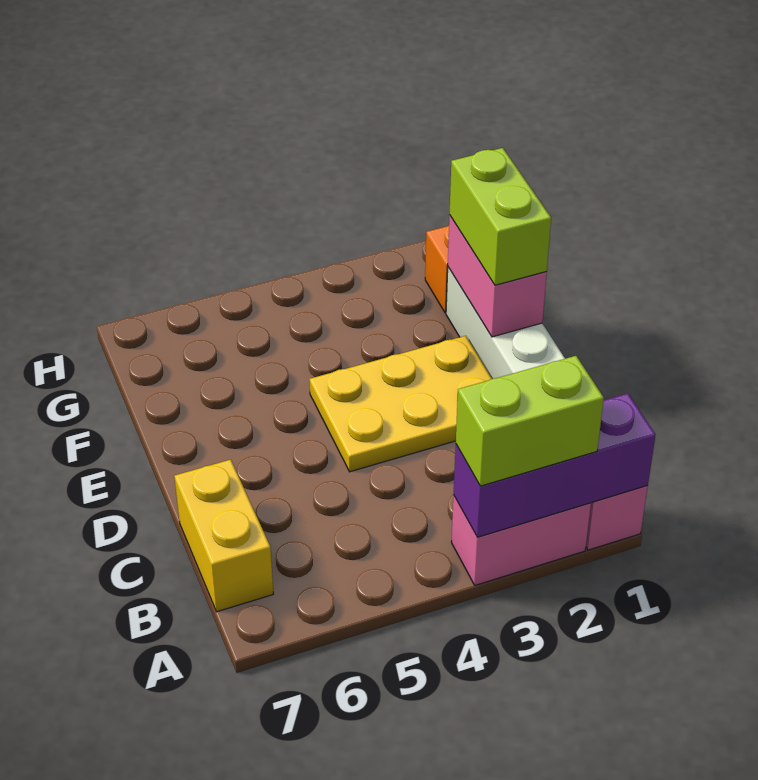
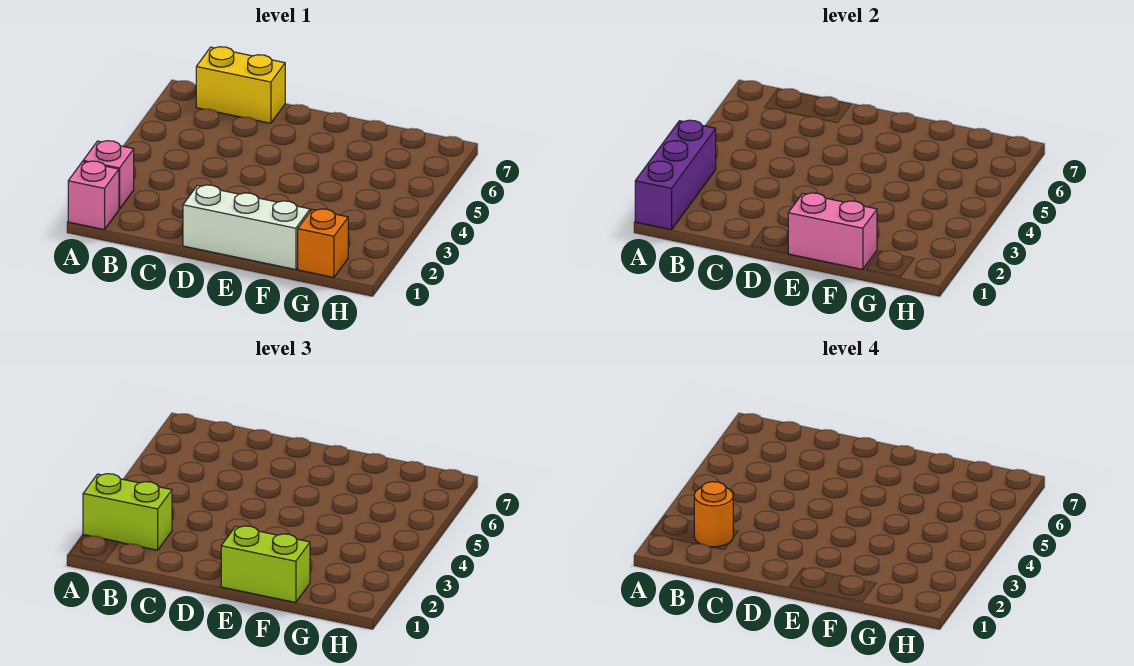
pink brick A2:A3 level 1 -> pink brick A2 level 1
lime brick A2:A3 level 3 -> lime brick A2:B2 level 3
none -> orange round brick B2 level 4
yellow plate D2:E4 level 1 -> none

